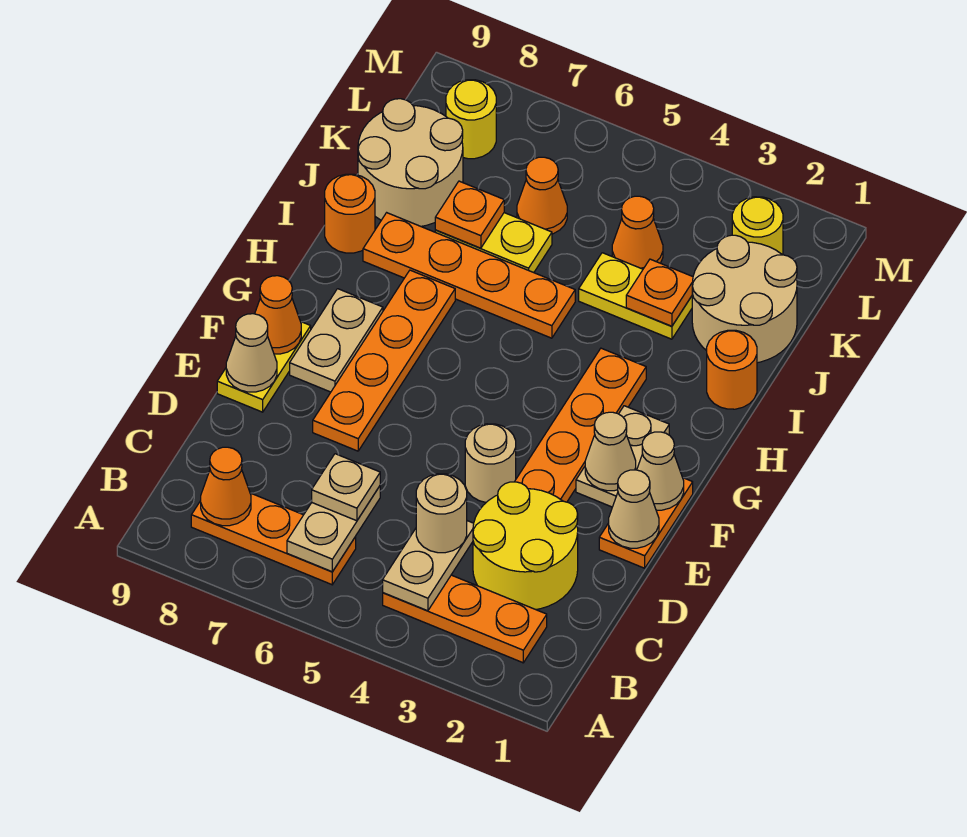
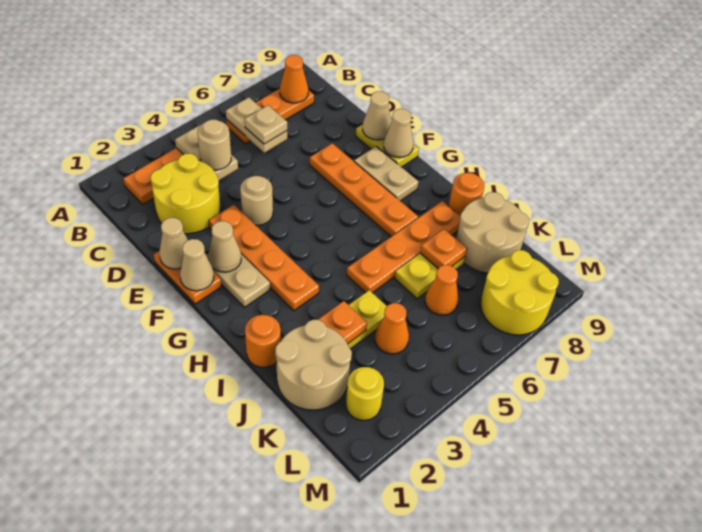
orange cone F9 level 2 -> tan cone F9 level 2
yellow round brick L8 level 1 -> yellow round brick L7:M8 level 1

